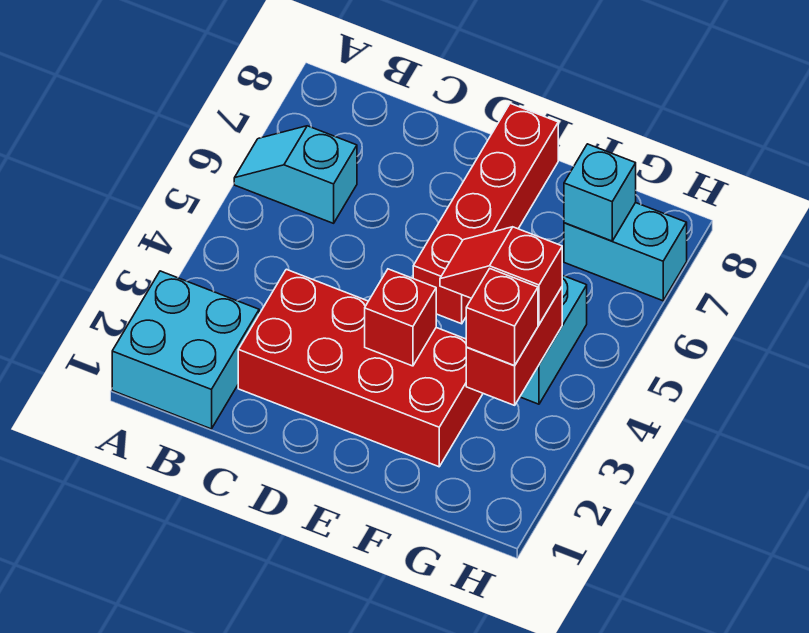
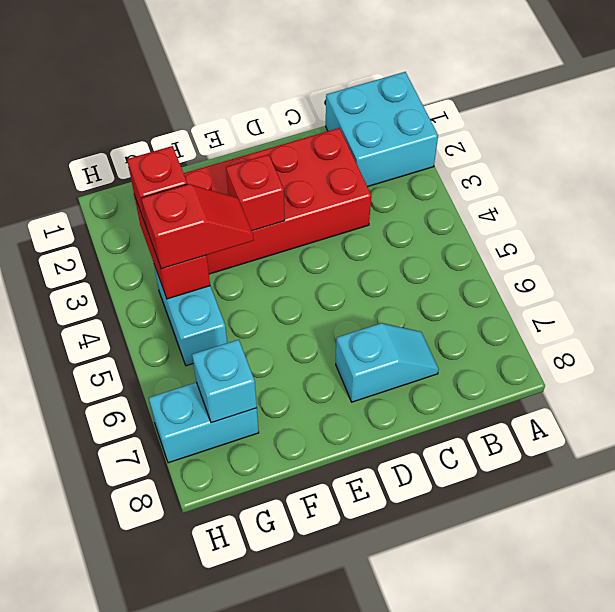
cyan slope A6:B6 level 1 top B -> cyan slope C7:D7 level 1 top D
red brick E5:E8 level 1 -> none

